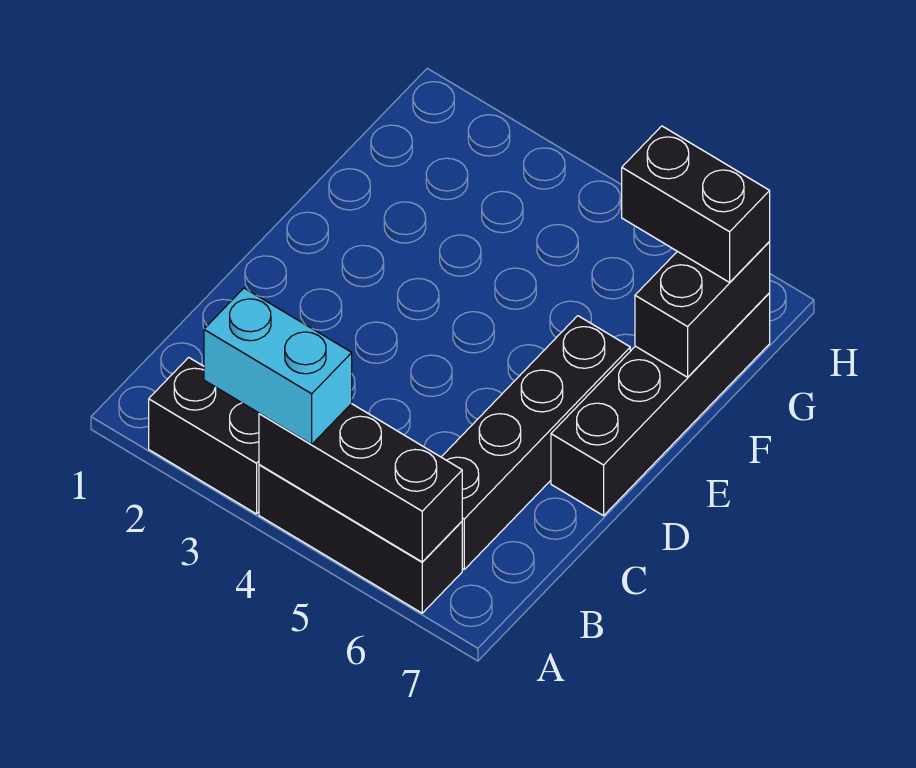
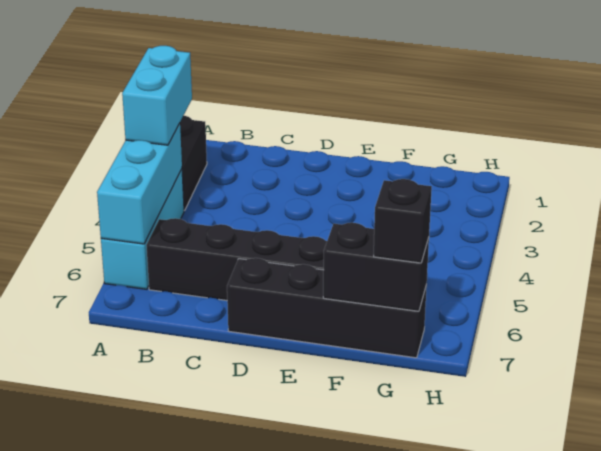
black brick A4:A6 level 1 -> cyan brick A4:A6 level 1
black brick A4:A6 level 2 -> cyan brick A4:A6 level 2
black brick G6:G7 level 3 -> black brick G7 level 3

